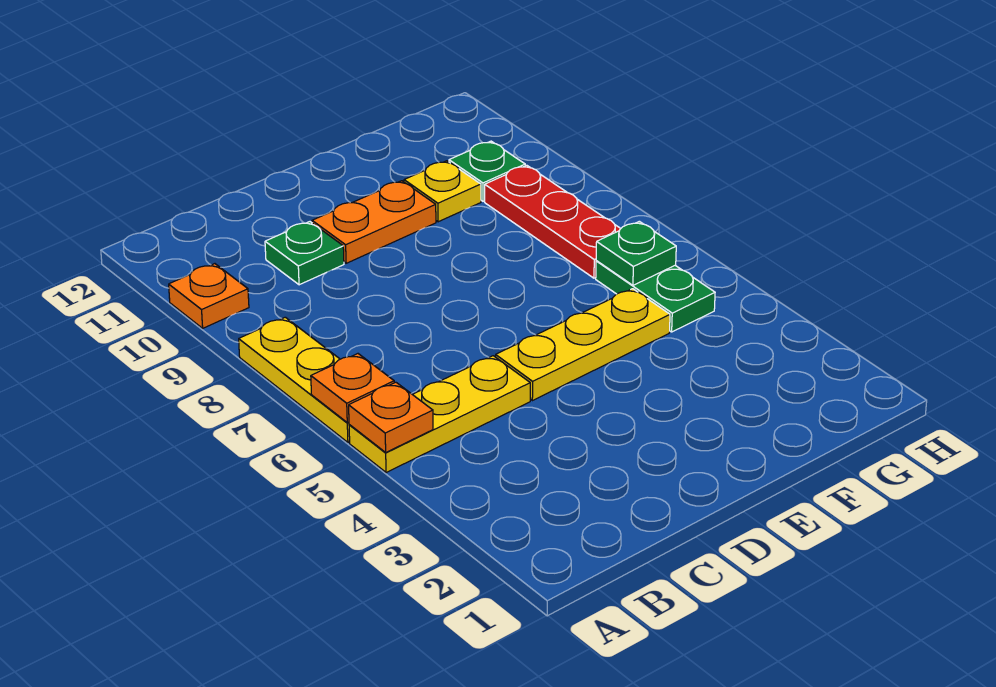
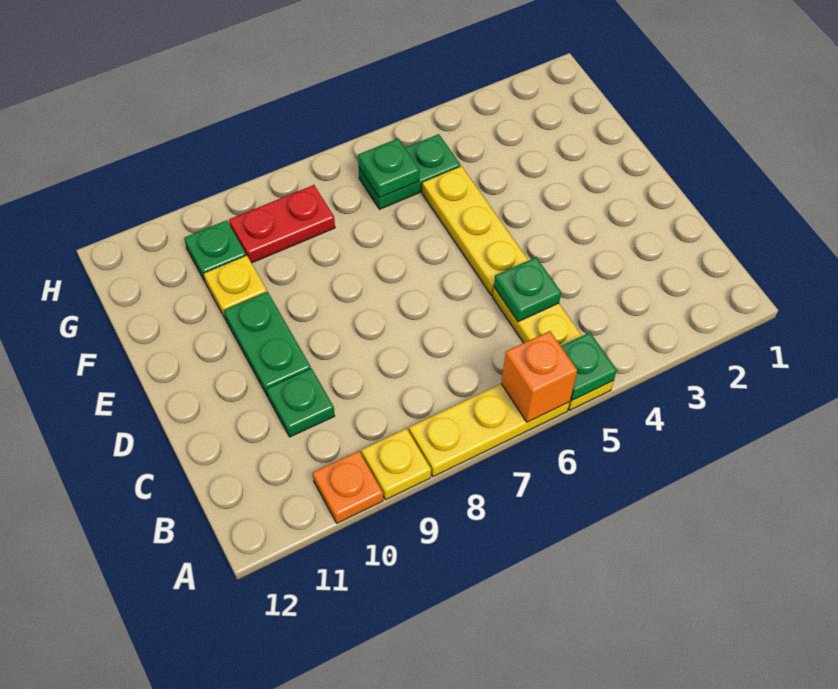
orange plate A5 level 2 -> green plate A5 level 2
orange plate A6 level 2 -> orange brick A6 level 2
none -> yellow plate A9 level 1
none -> green plate C5 level 2
orange plate D10:E10 level 1 -> green plate D10:E10 level 1
red plate G7:G9 level 1 -> red plate G8:G9 level 1

